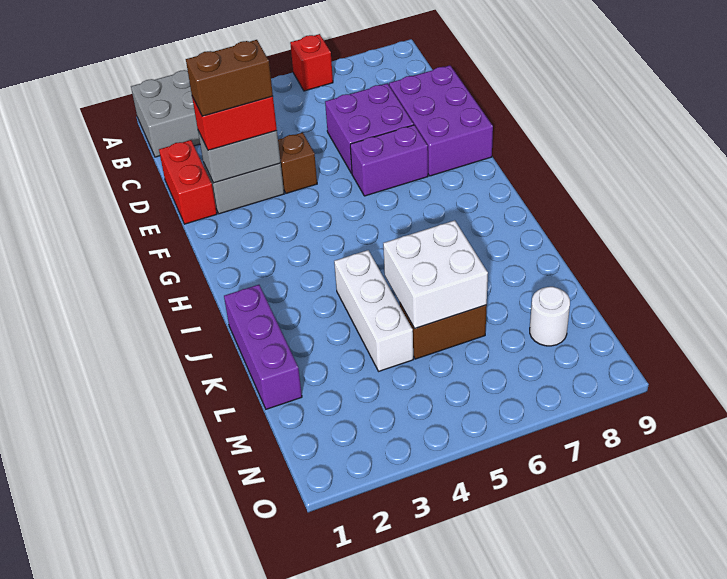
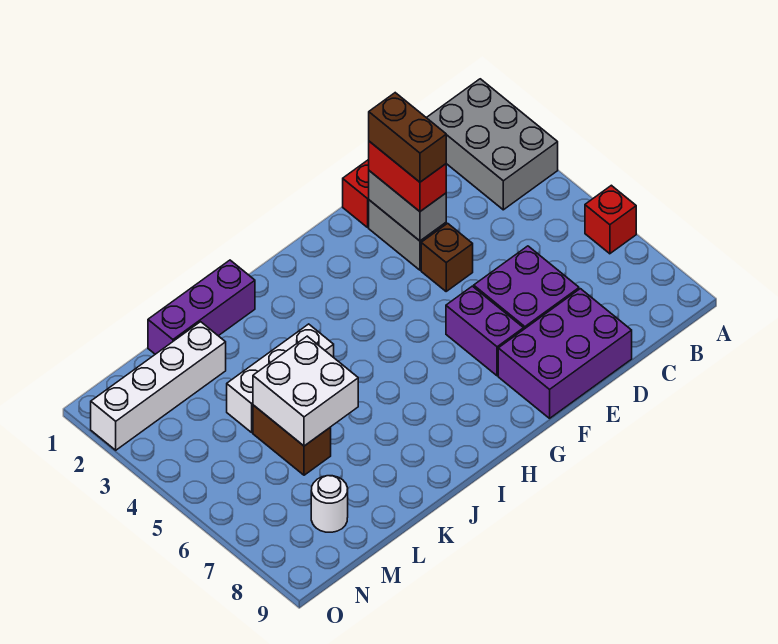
none -> white brick L2:O2 level 1

